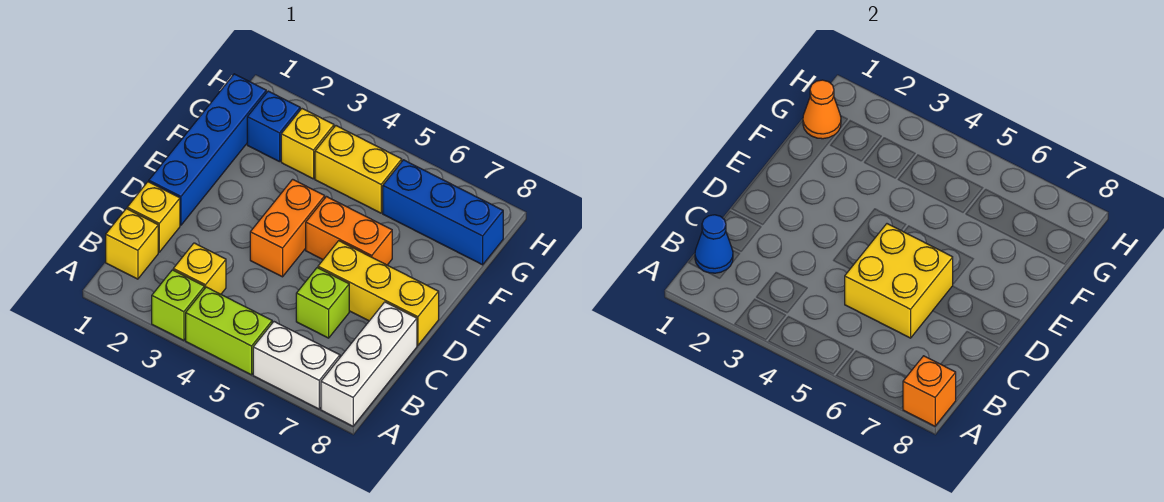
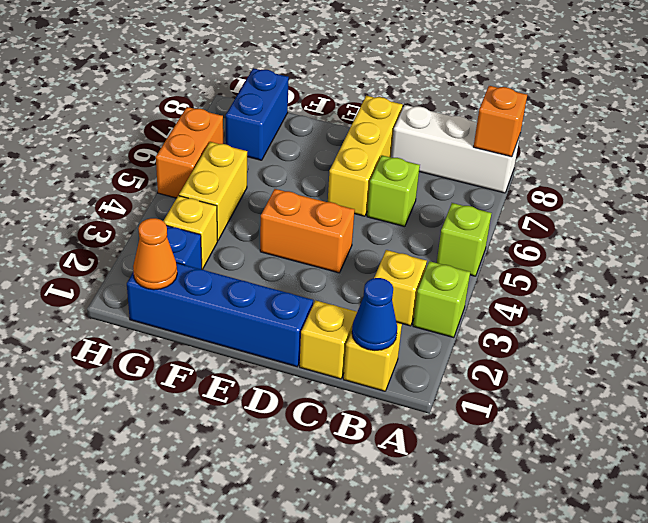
lime brick A4:A5 level 1 -> lime brick A5 level 1
white brick A6:A7 level 1 -> none
yellow brick C5:D6 level 2 -> none
orange brick E5:E6 level 1 -> orange brick H5:H6 level 1
blue brick G6:G8 level 1 -> blue brick G7:G8 level 1

